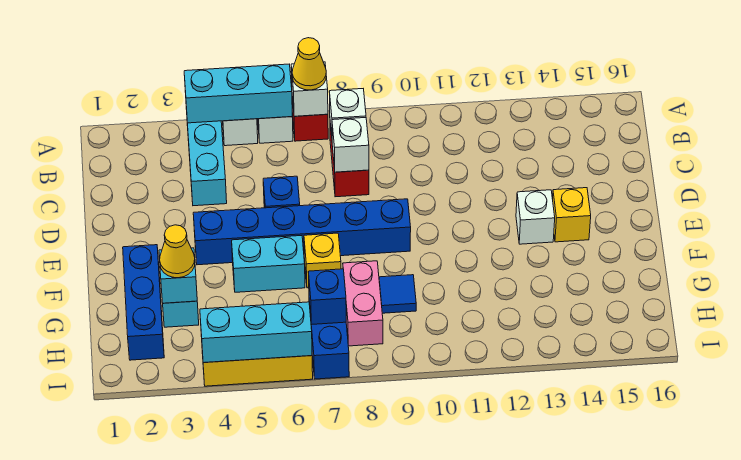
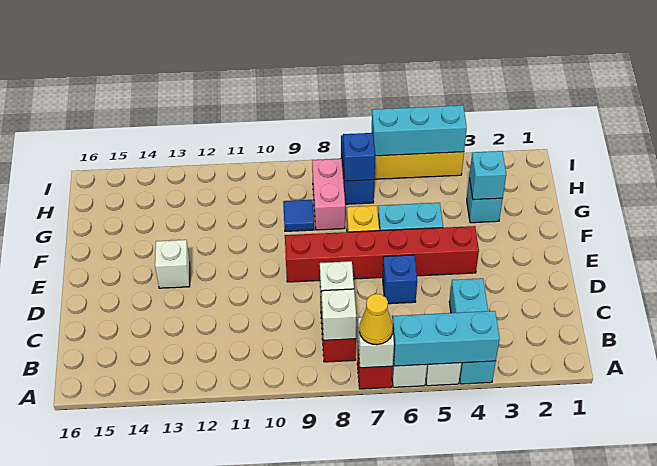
blue brick E4:E9 level 1 -> red brick E4:E9 level 1
yellow brick E14 level 1 -> none
blue brick F2:H2 level 1 -> none
yellow cone G3 level 3 -> none

